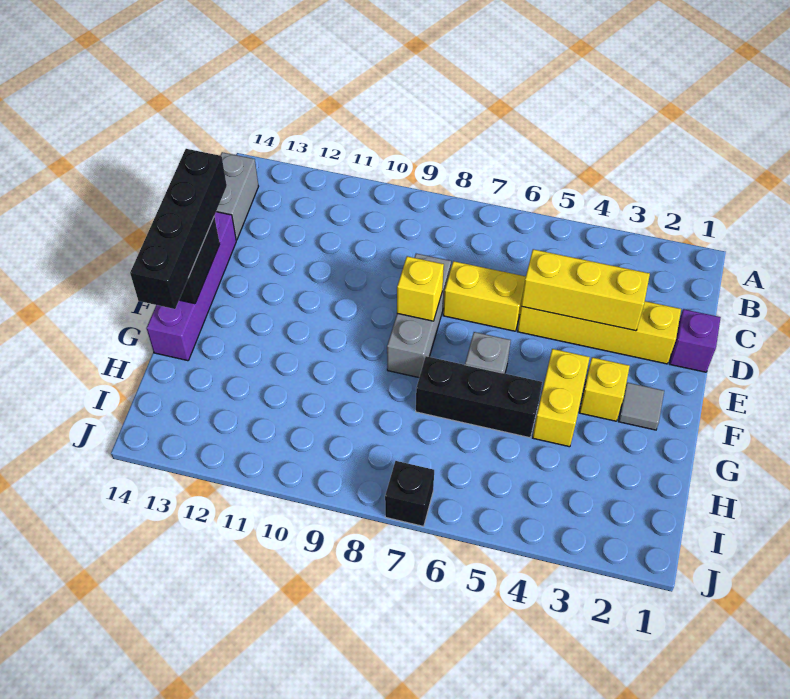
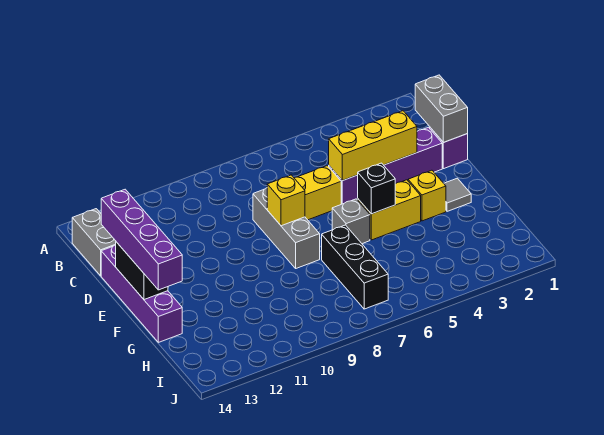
none -> grey brick C1:D1 level 2
yellow brick D2:D5 level 1 -> purple brick D2:D5 level 1
black brick D14:G14 level 3 -> purple brick D14:G14 level 3
yellow brick F4:G4 level 1 -> yellow brick F4:F5 level 1
black brick G5:G7 level 1 -> black brick G7:I7 level 1
black brick J7 level 1 -> black brick F5 level 2

